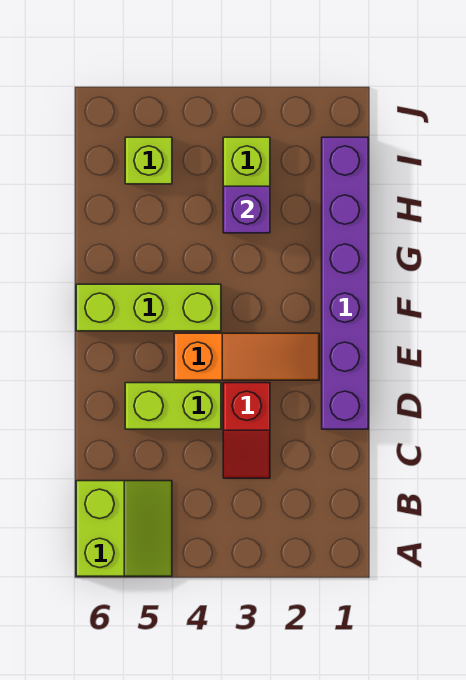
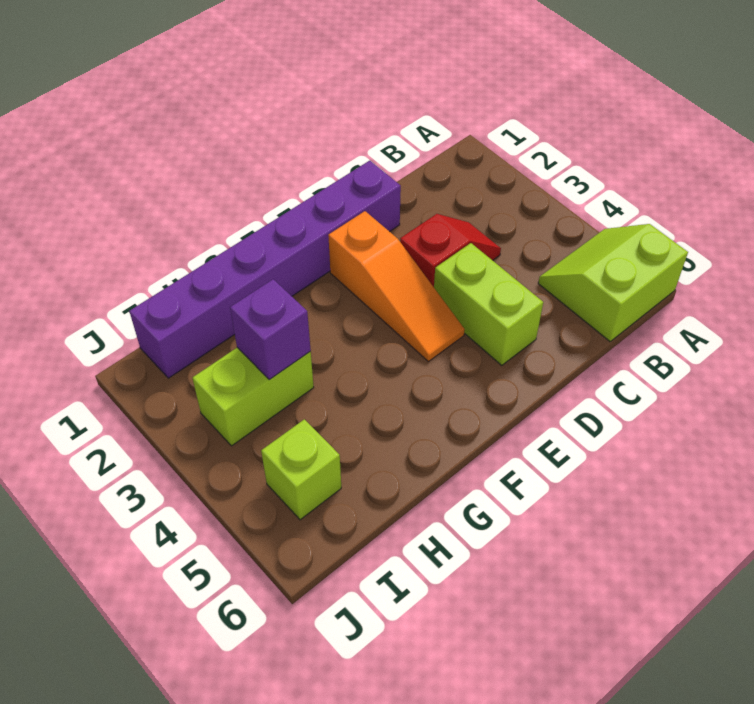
orange slope E2:E4 level 1 top 4 -> orange slope E2:E4 level 1 top 2
lime brick F4:F6 level 1 -> none

